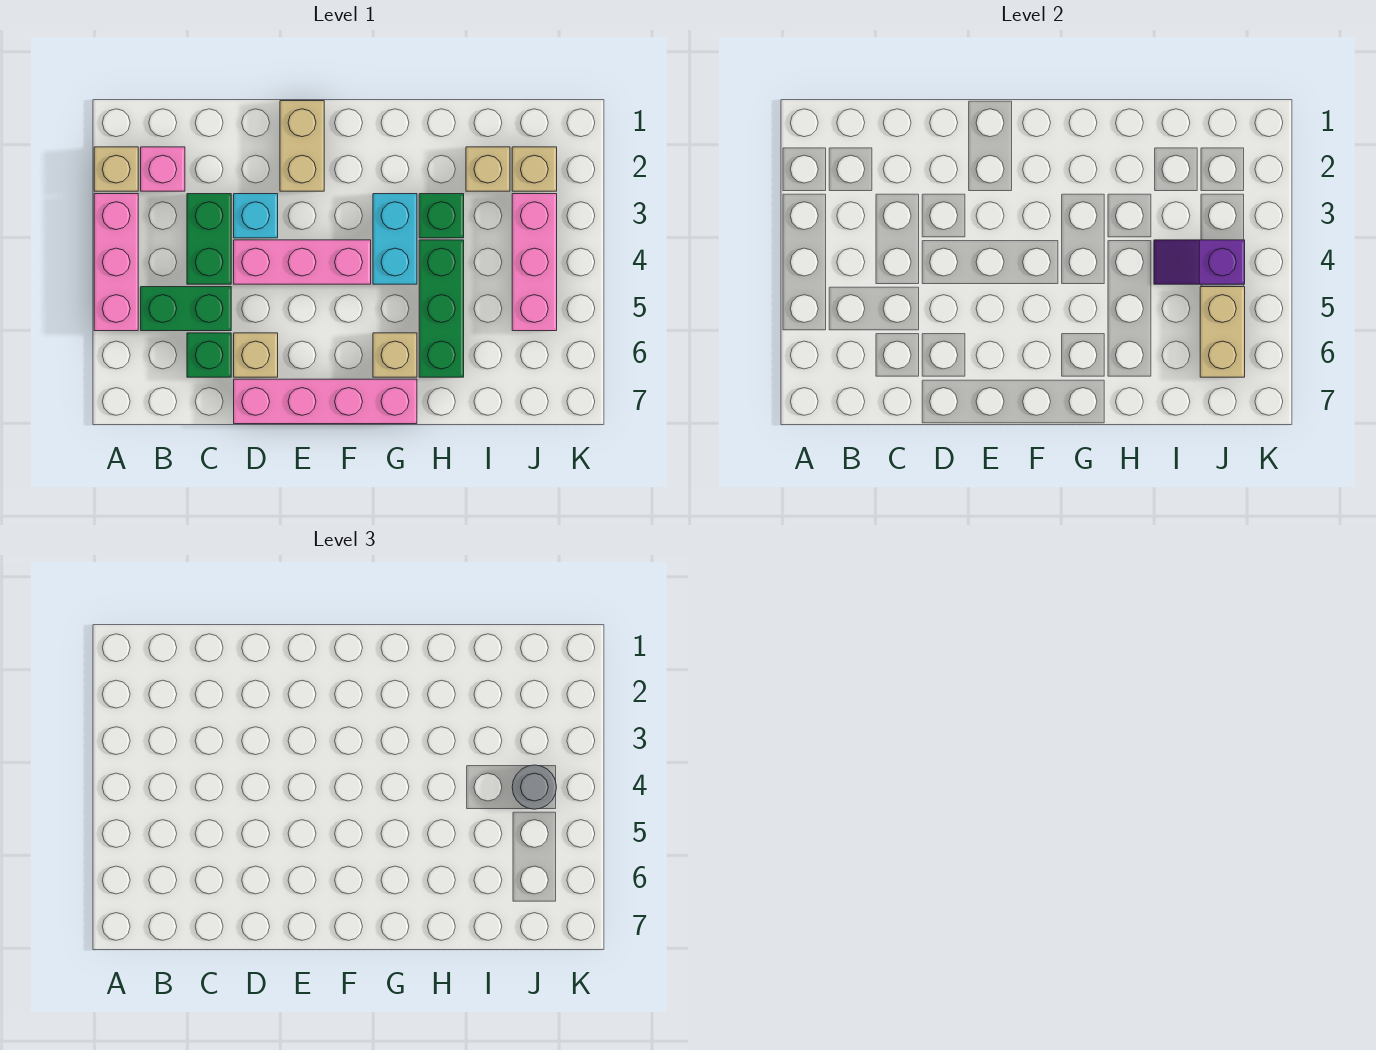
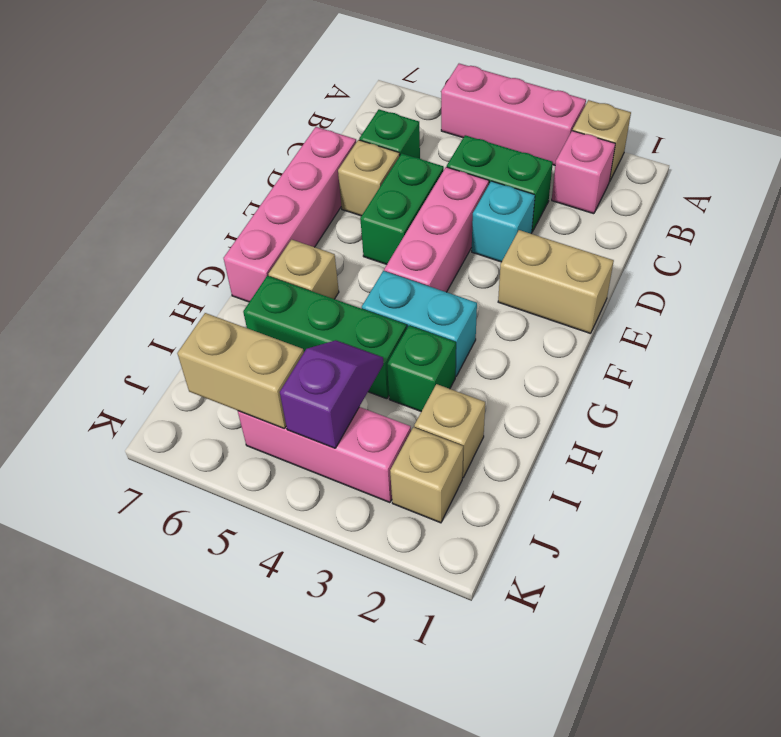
green brick B5:C5 level 1 -> green brick D5:E5 level 1
grey round brick J4 level 3 -> none

